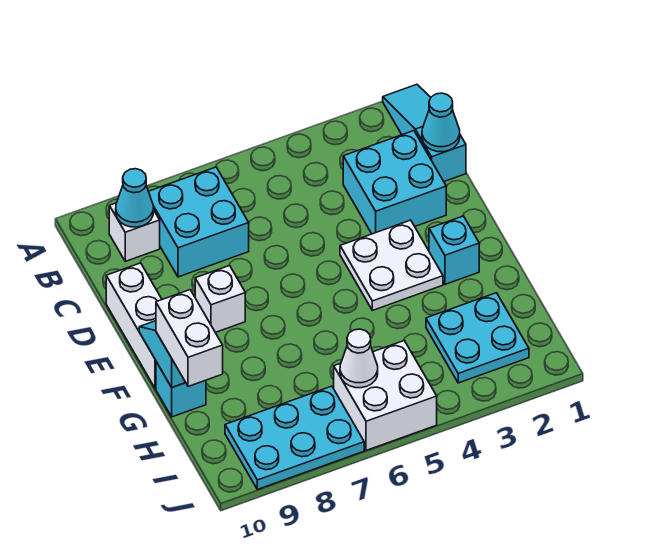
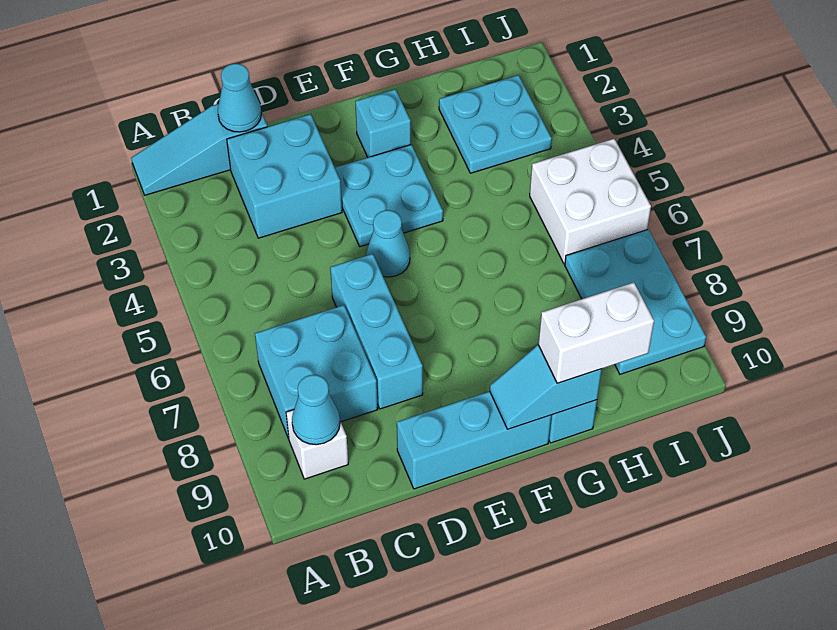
none -> cyan brick D6:D8 level 1
white brick D10:F10 level 1 -> cyan brick D10:F10 level 1
white plate E3:F4 level 1 -> cyan plate E3:F4 level 1
none -> cyan cone E5 level 1
white brick E8 level 1 -> none
white cone I6 level 2 -> none

